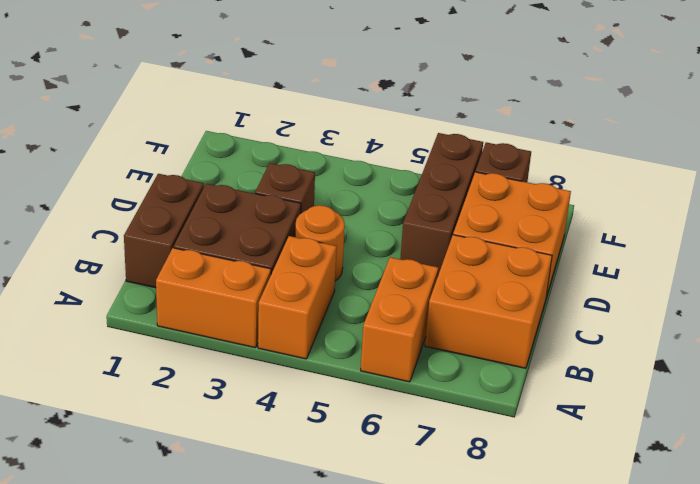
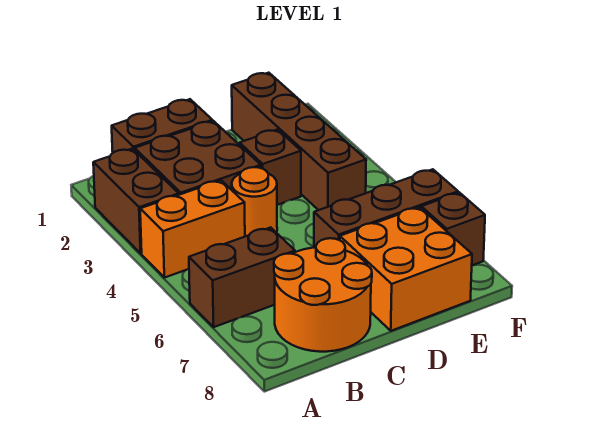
orange brick A2:A3 level 1 -> brown brick A2:A3 level 1
orange brick A6:B6 level 1 -> brown brick A6:B6 level 1
orange brick B7:C8 level 1 -> orange round brick B7:C8 level 1
none -> brown brick E1:E4 level 1

